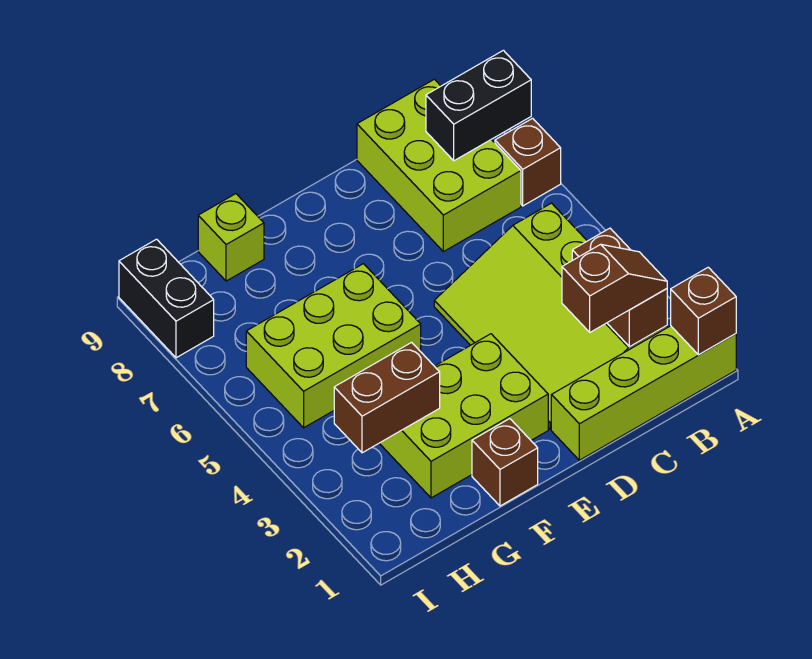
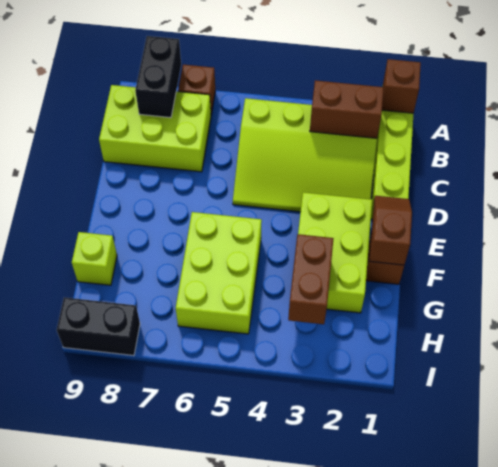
brown slope B2:C2 level 3 top C -> brown slope E1:F1 level 2 top F

